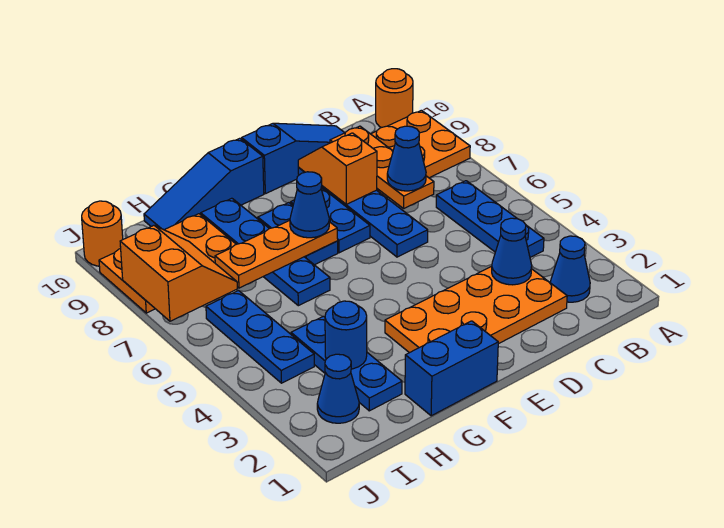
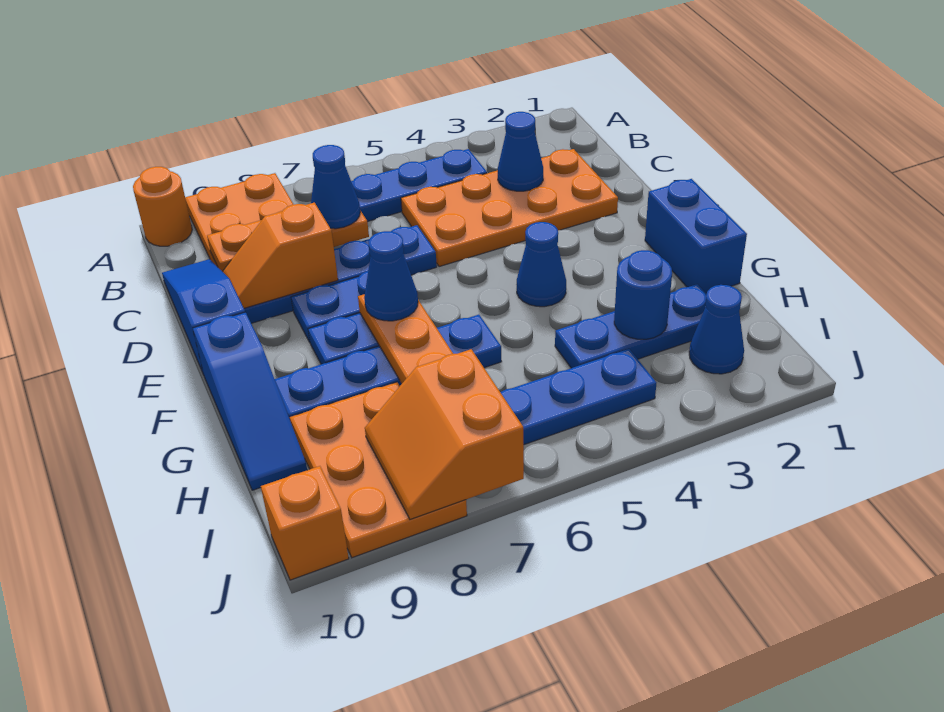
blue cone B2 level 1 -> blue cone F4 level 1
orange plate C2:F3 level 1 -> orange plate C2:D5 level 1
orange slope I7:J8 level 2 top J -> orange slope I7:J8 level 2 top 7
orange round brick J10 level 1 -> orange brick J10 level 1

